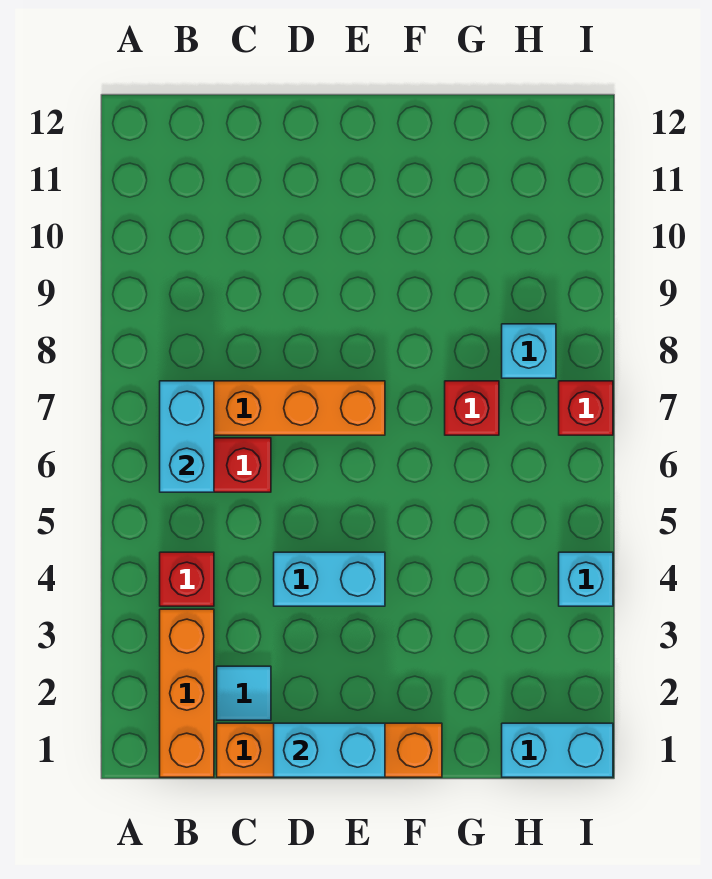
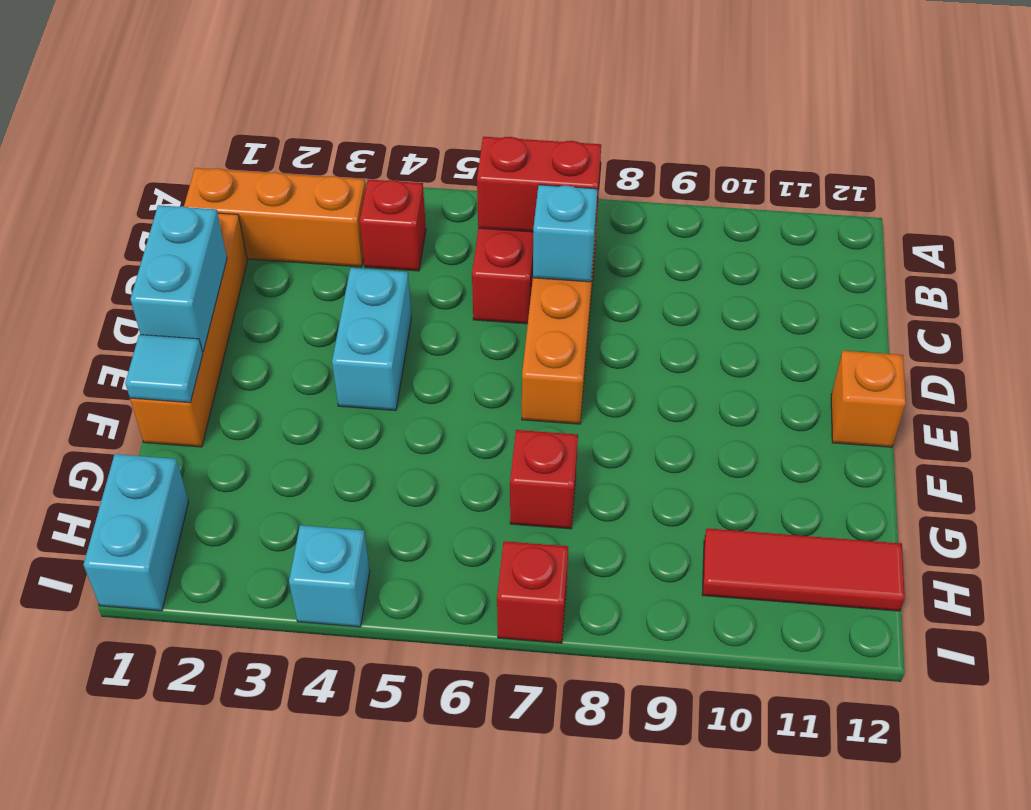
cyan brick B6:B7 level 2 -> red brick B6:B7 level 2
cyan tile C2 level 1 -> cyan tile F1 level 2
none -> orange brick E12 level 1
cyan brick H8 level 1 -> cyan brick C7 level 2
none -> red tile H10:H12 level 1

